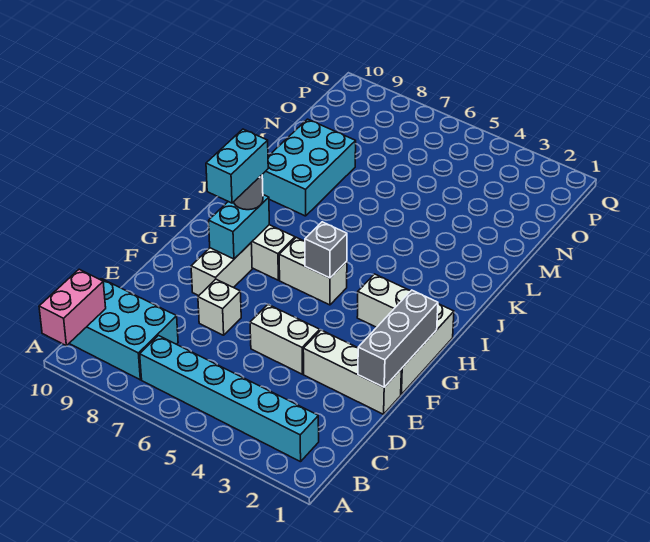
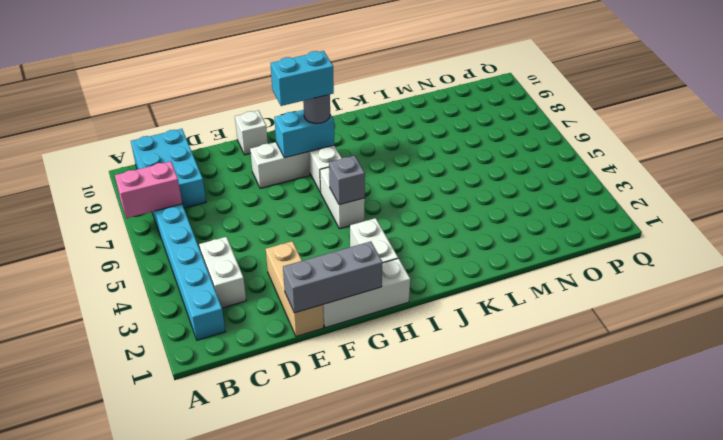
pink brick A10:B10 level 2 -> pink brick A7:B7 level 2
white brick E1:E3 level 1 -> tan brick E1:E3 level 1
white brick E4:E5 level 1 -> white brick C3:C4 level 1
white brick E7 level 1 -> white brick F10 level 1
cyan brick K8:M9 level 1 -> none

